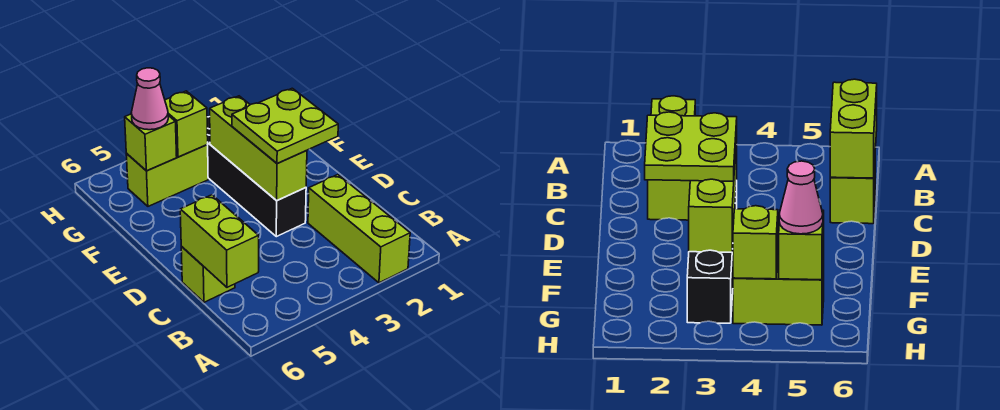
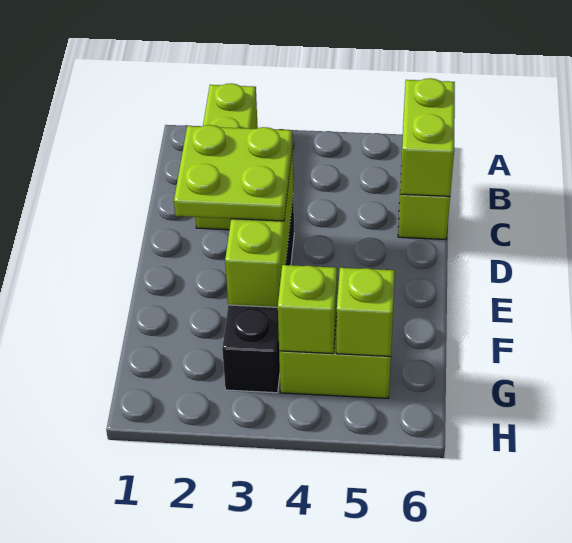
pink cone G5 level 3 -> none

